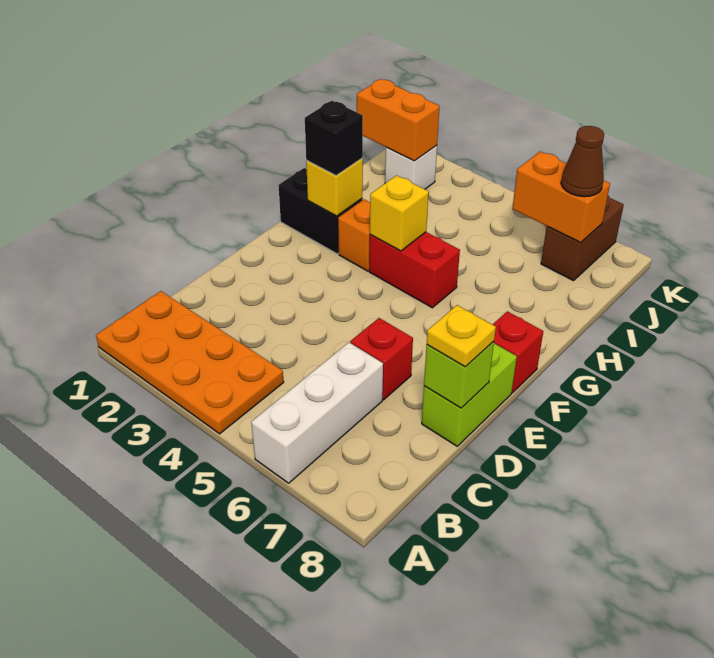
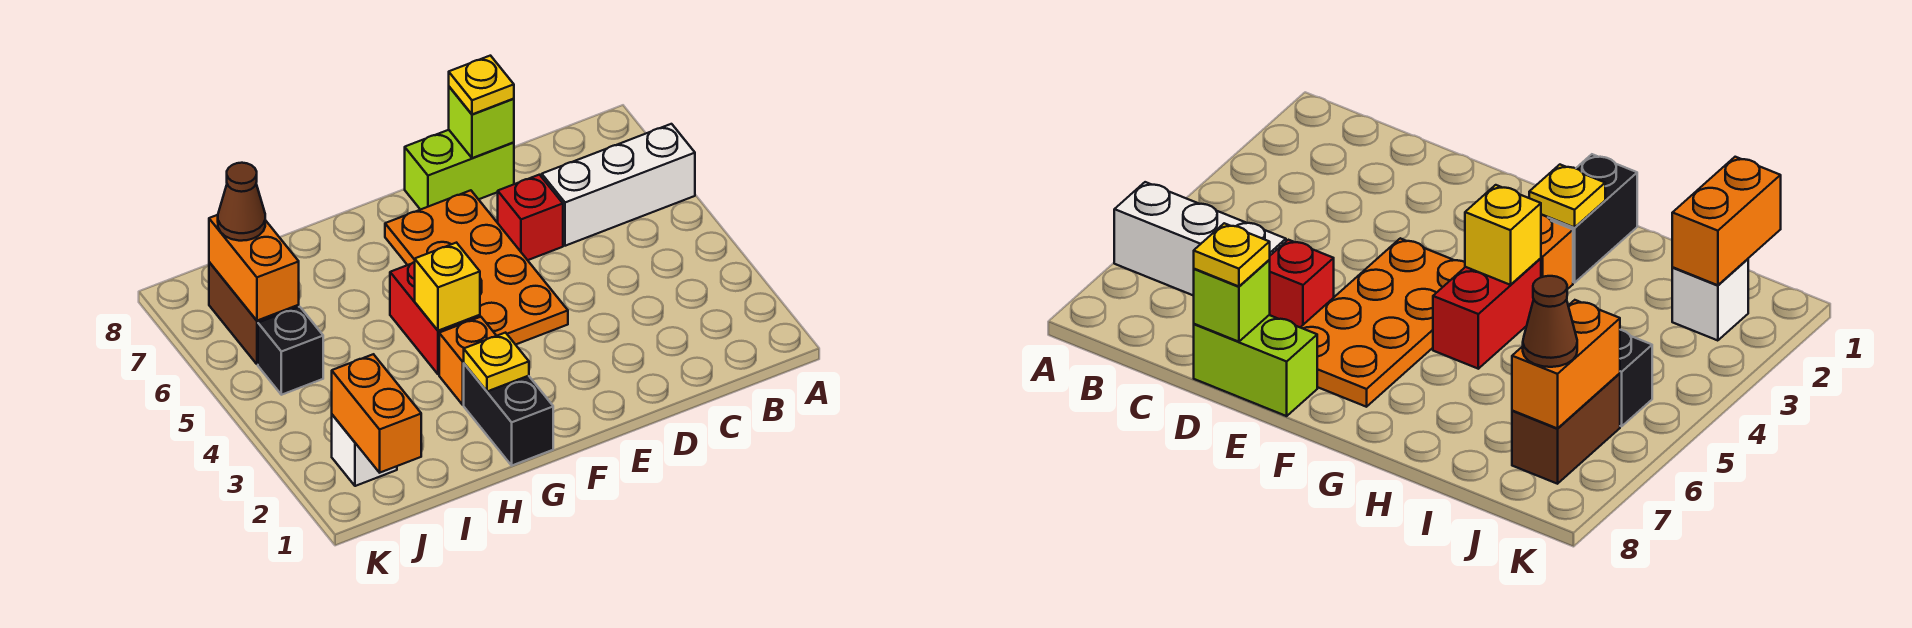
orange plate A1:B4 level 1 -> orange plate E4:F7 level 1
red brick F8 level 1 -> none
yellow brick G2 level 2 -> yellow plate G2 level 2
black brick G2 level 3 -> black brick J5 level 1
brown brick J7:K7 level 1 -> brown brick J6:J7 level 1

